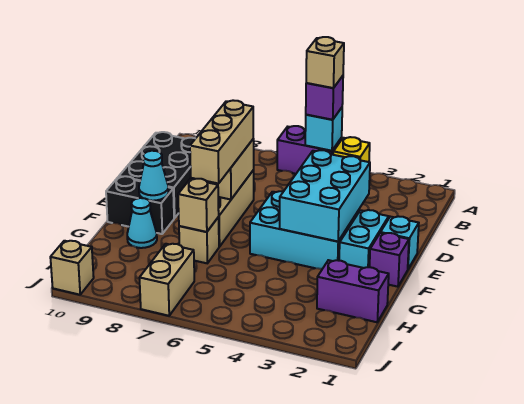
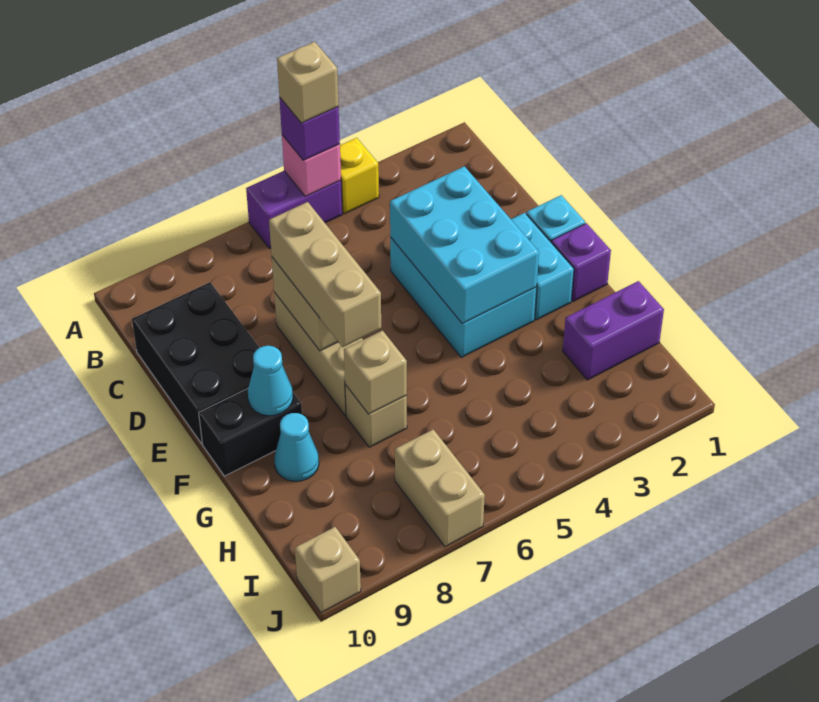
cyan brick A5 level 2 -> pink brick A5 level 2
cyan brick E3:F5 level 1 -> cyan brick D3:F4 level 1

